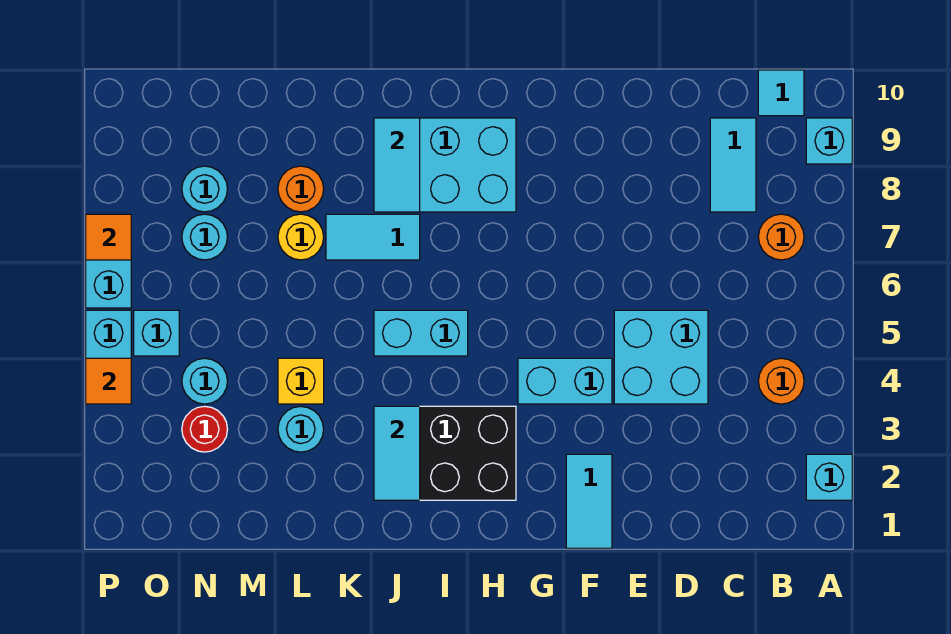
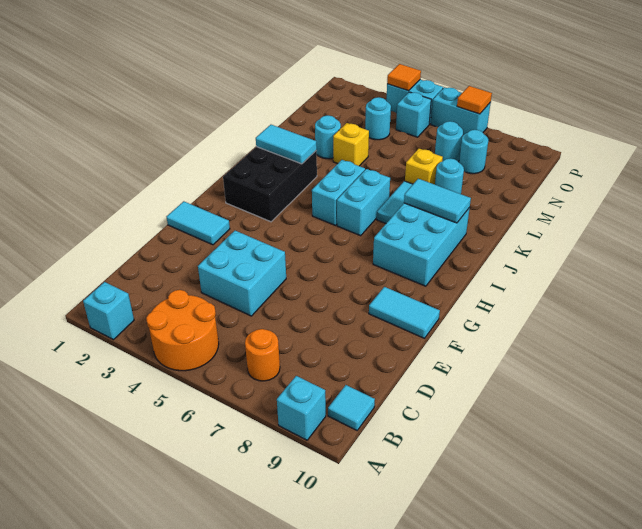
orange round brick B4 level 1 -> orange round brick A4:B5 level 1
cyan tile C8:C9 level 1 -> cyan tile F9:F10 level 1
cyan brick F4:G4 level 1 -> cyan brick I6:J6 level 1
yellow round brick L7 level 1 -> yellow brick L7 level 1
orange round brick L8 level 1 -> cyan round brick L8 level 1
red round brick N3 level 1 -> none

